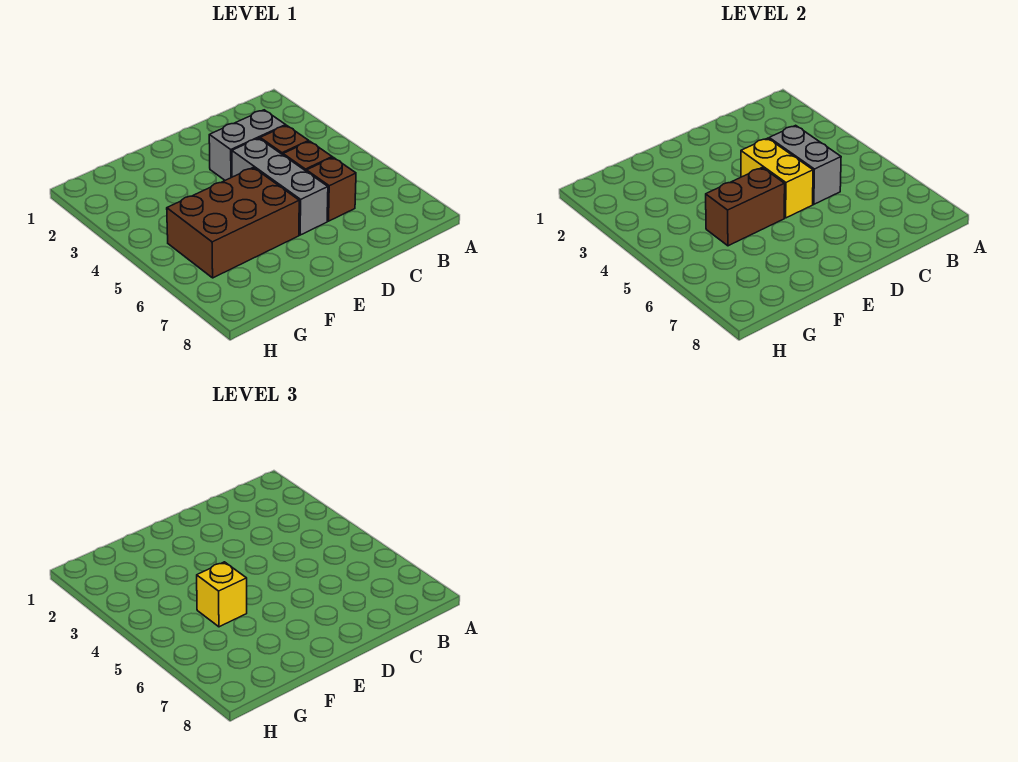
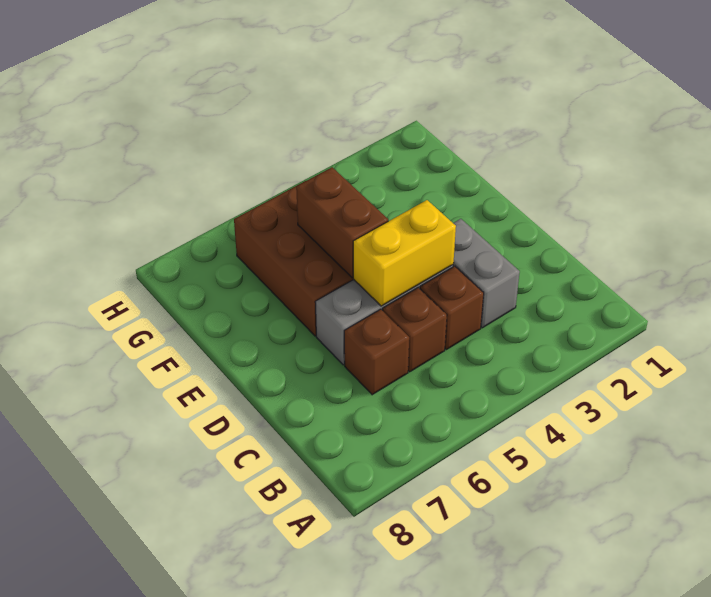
grey brick C4:C5 level 2 -> none
yellow brick F5 level 3 -> none

